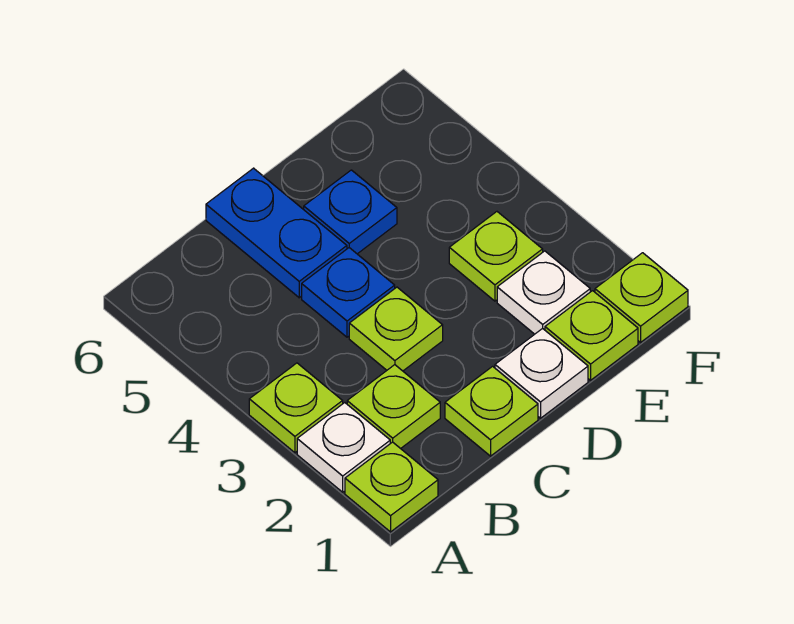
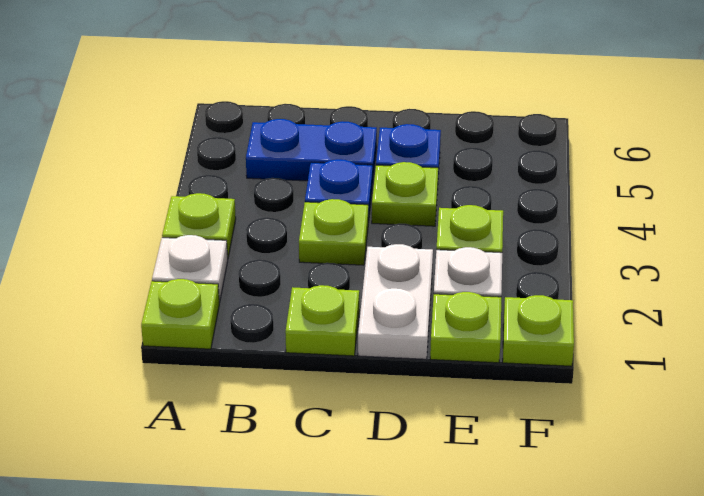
lime plate B2 level 1 -> lime plate D4 level 1
blue plate C5:C6 level 1 -> blue plate B5:C5 level 1
white plate D1 level 1 -> white plate D1:D2 level 1

